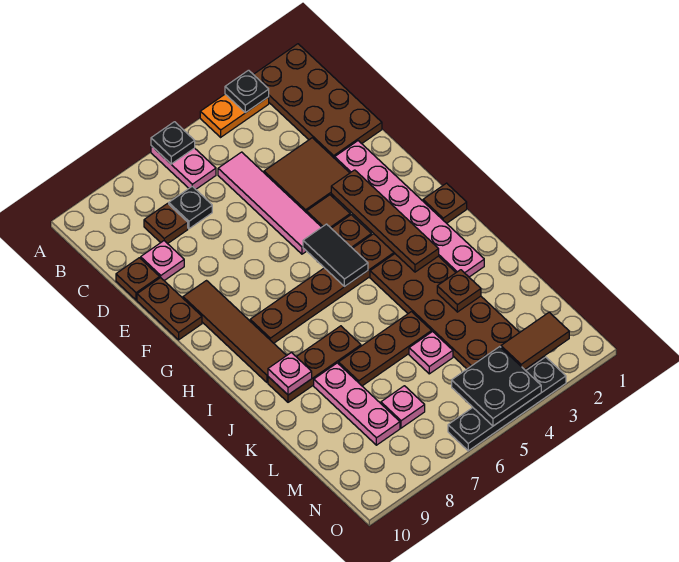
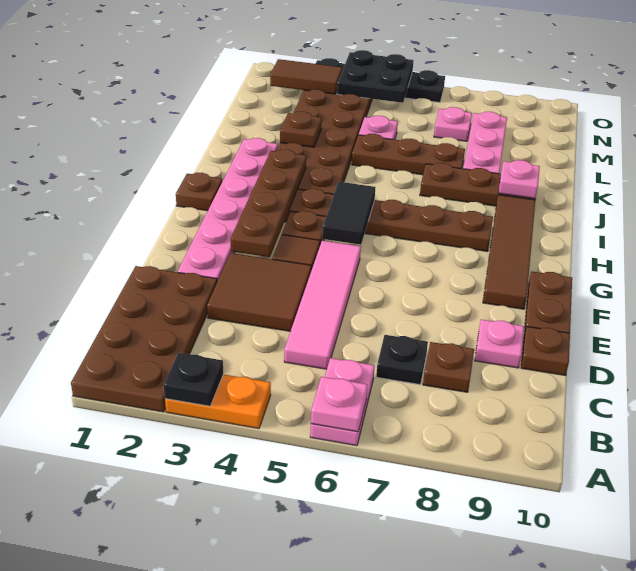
black plate A6 level 2 -> pink plate A6 level 2

